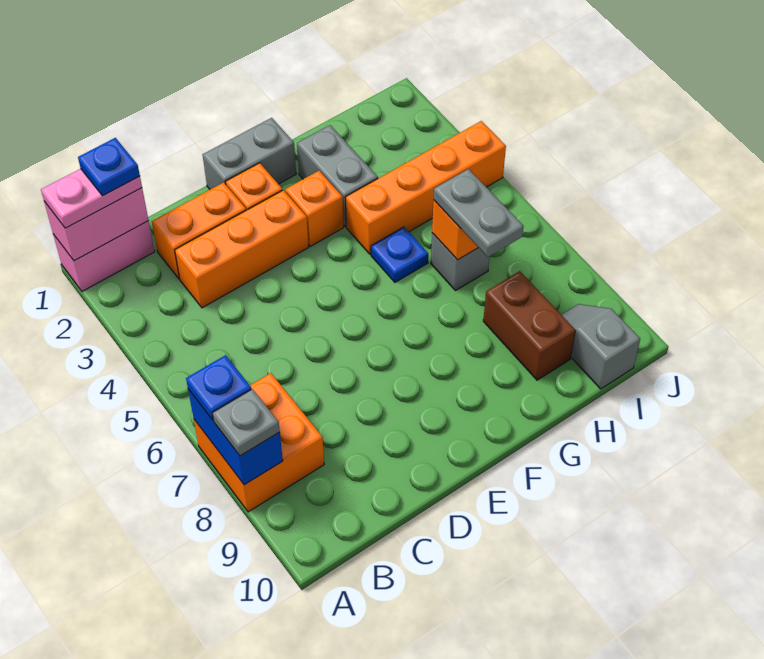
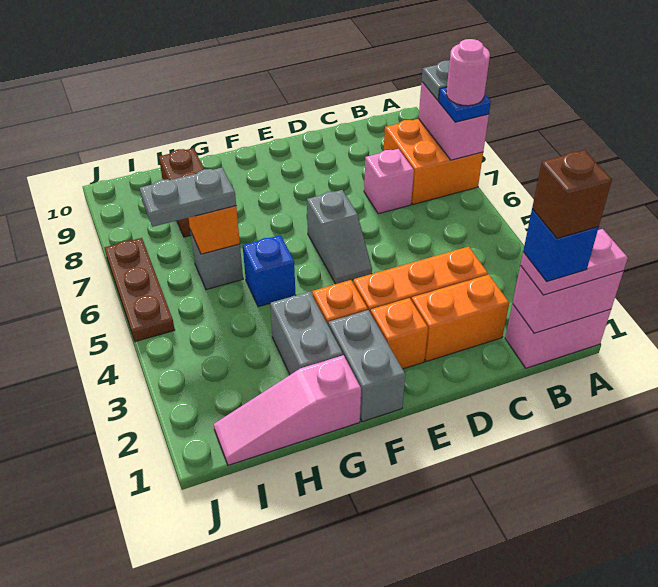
blue brick A7:A8 level 2 -> pink brick A7:A8 level 2
none -> pink round brick A7 level 4
blue plate B1 level 4 -> blue brick B1 level 4
none -> brown brick B1 level 5
none -> pink brick C7 level 1
grey brick E1:F1 level 1 -> grey brick F1:F2 level 1
none -> pink slope G1:I1 level 1 top G
orange brick G4:J4 level 1 -> none
blue plate G5 level 1 -> blue brick G5 level 1
grey plate H6:H7 level 3 -> grey plate H6:I6 level 3
grey slope I9:I10 level 1 top 10 -> grey slope E5:E6 level 1 top 6
none -> brown plate J5:J7 level 1

